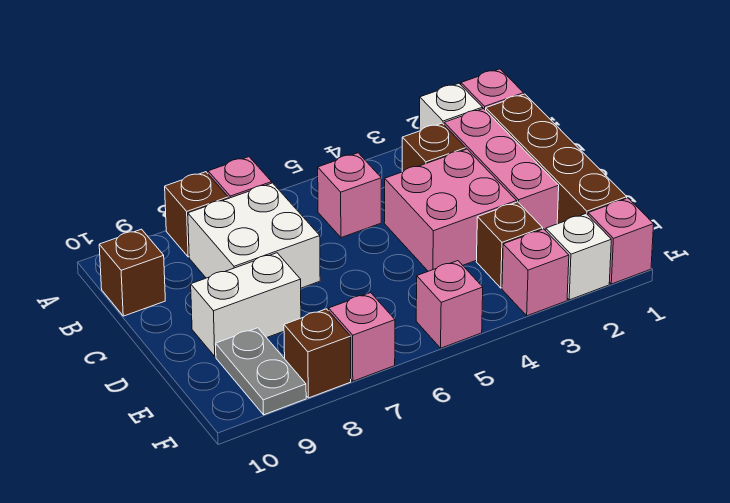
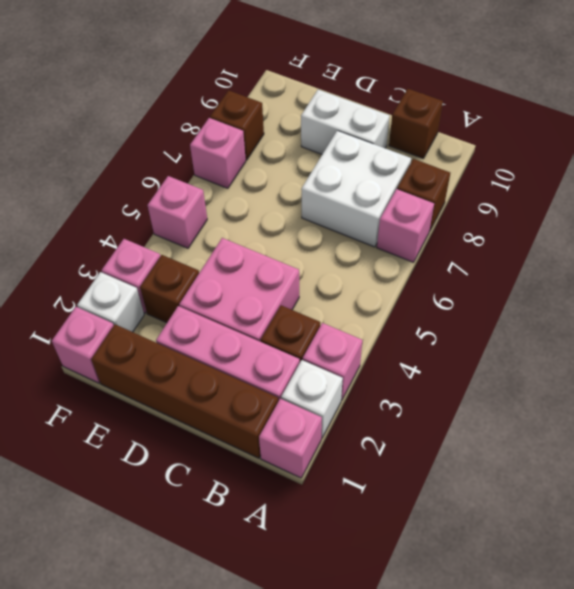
pink brick B5 level 1 -> pink brick A3 level 1
white brick D8:D9 level 1 -> white brick C9:D9 level 1
grey plate E9:F9 level 1 -> none

